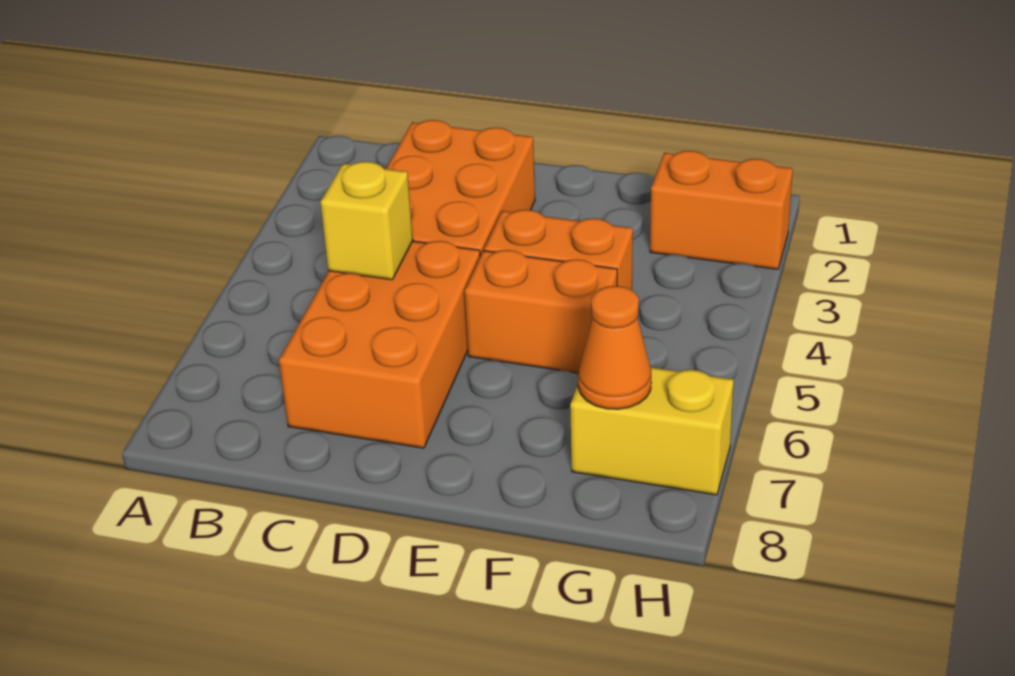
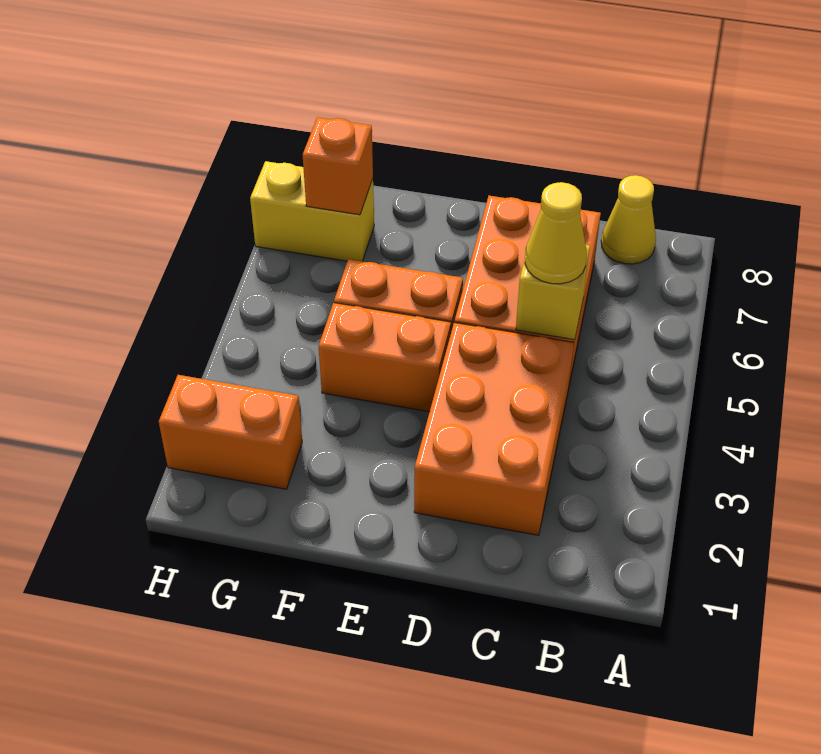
none -> yellow cone B8 level 1
none -> yellow cone C5 level 3
orange cone G7 level 2 -> orange brick G7 level 2

